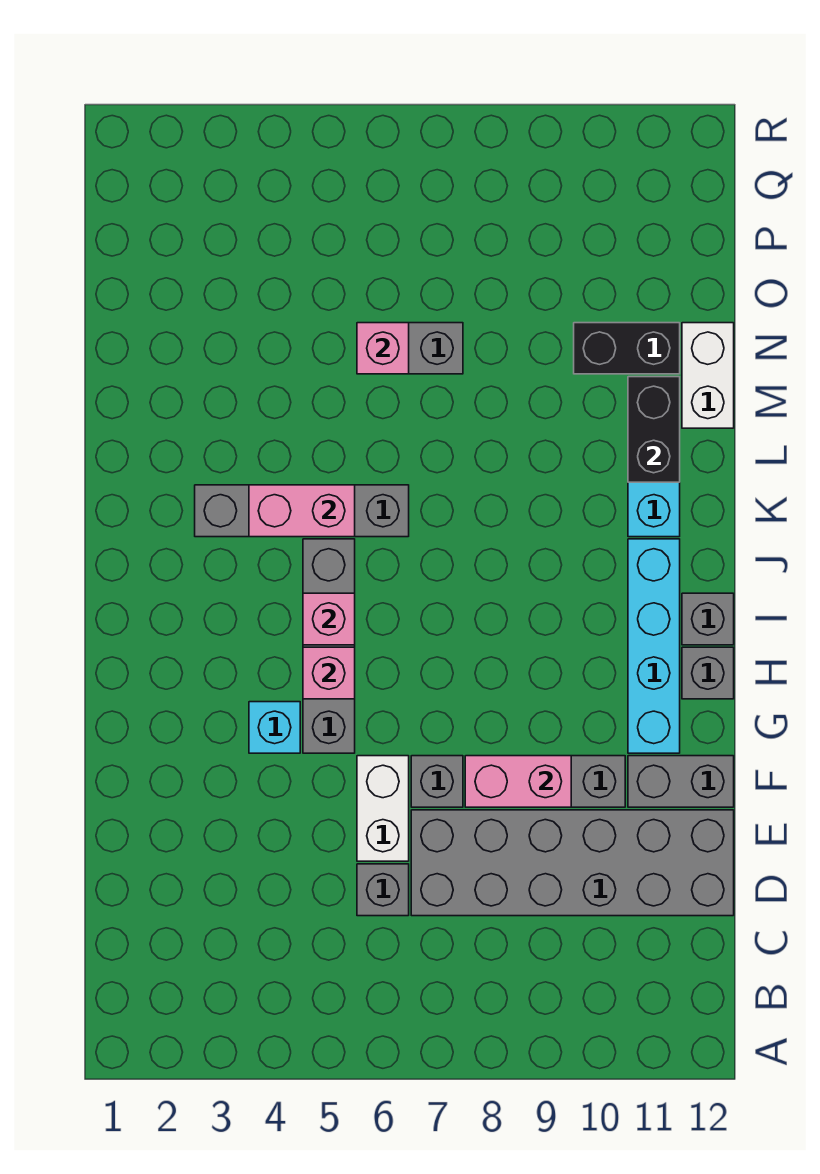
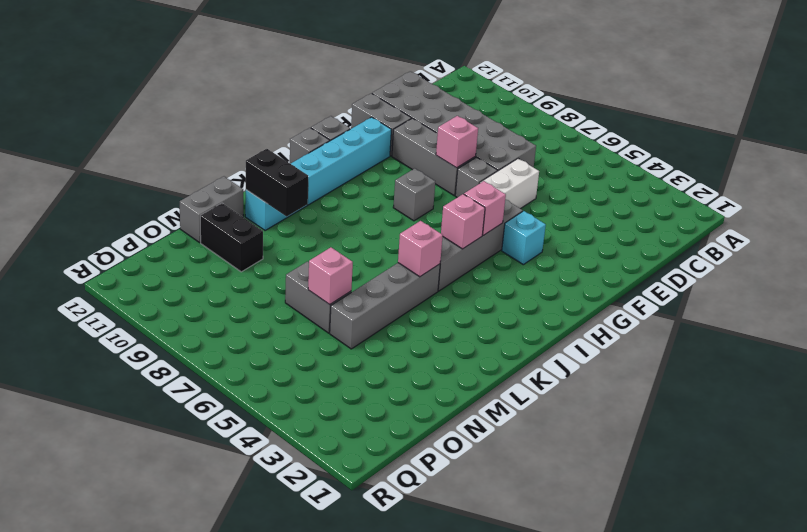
grey brick D6 level 1 -> grey brick H8 level 1
pink brick F8:F9 level 2 -> pink brick F8 level 2
grey brick K3:K6 level 1 -> grey brick K5:N5 level 1
pink brick K4:K5 level 2 -> pink brick K5 level 2
black brick L11:M11 level 2 -> black brick L10:L11 level 2
white brick M12:N12 level 1 -> grey brick M12:N12 level 1

